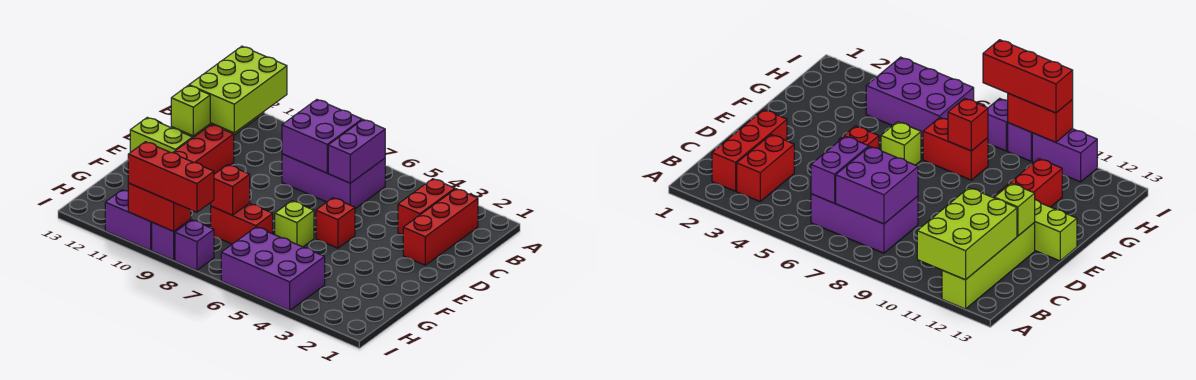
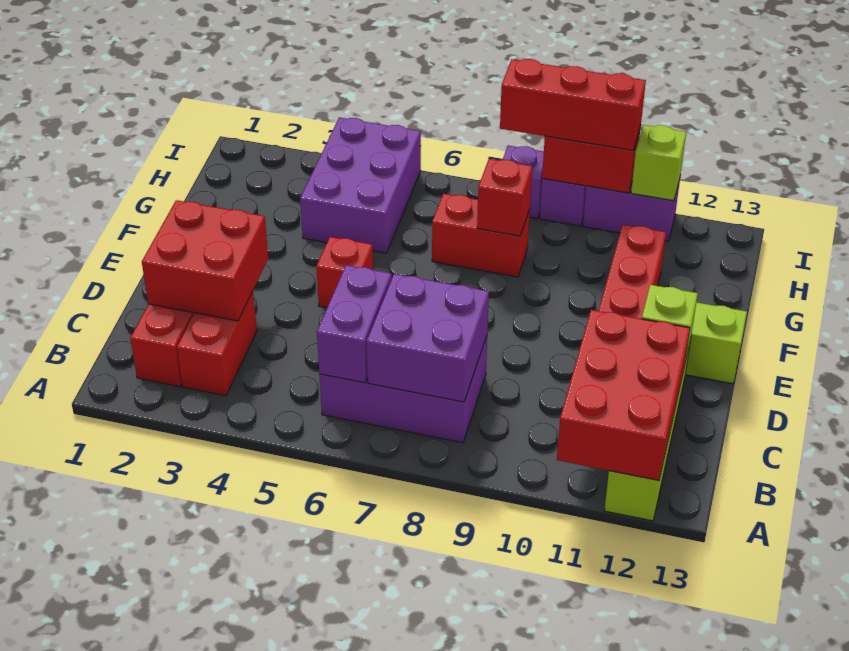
lime brick A11:C12 level 2 -> red brick A11:C12 level 2
none -> red brick C2:D3 level 2
lime brick F6 level 1 -> lime brick I11 level 2
purple brick H4:I6 level 1 -> purple brick G4:I5 level 1

